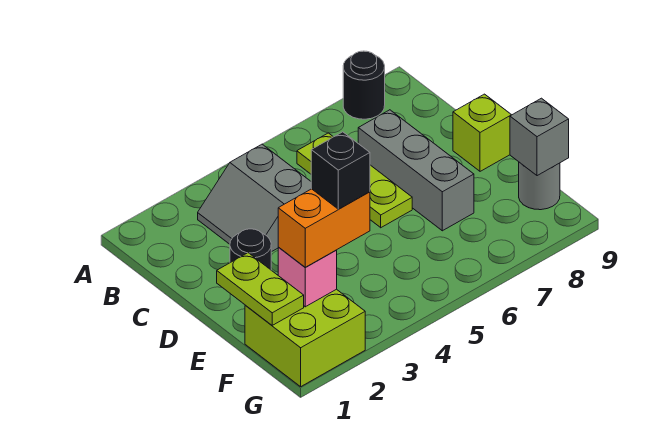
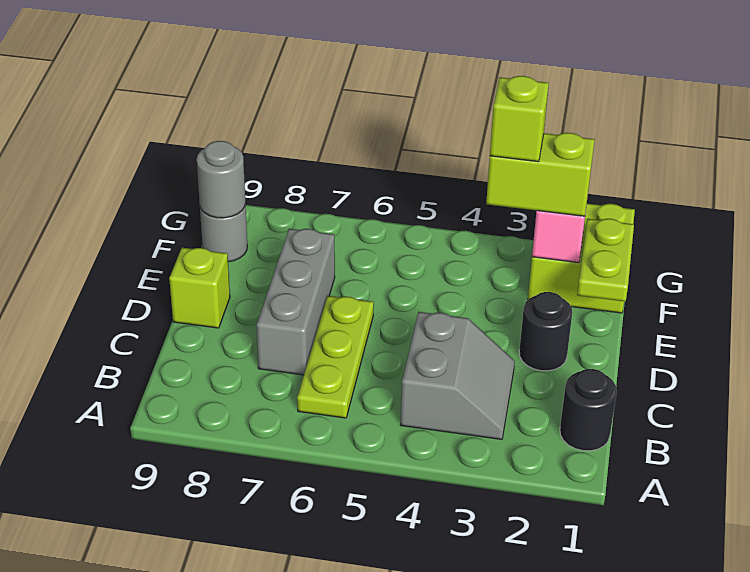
black round brick A8 level 1 -> black round brick B1 level 1
orange brick F2:F3 level 3 -> lime brick F2:F3 level 3
black brick F3 level 4 -> lime brick F3 level 4
grey brick F9 level 2 -> grey round brick F9 level 2

